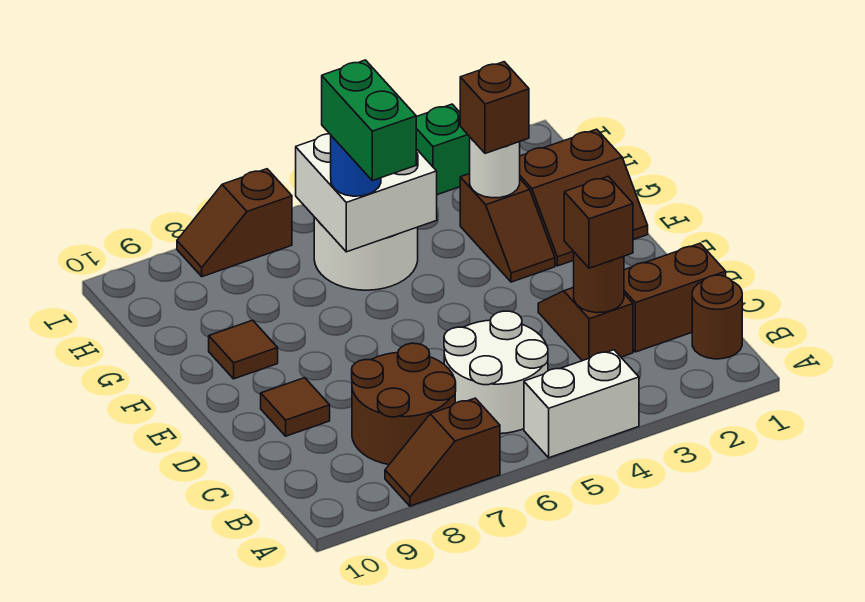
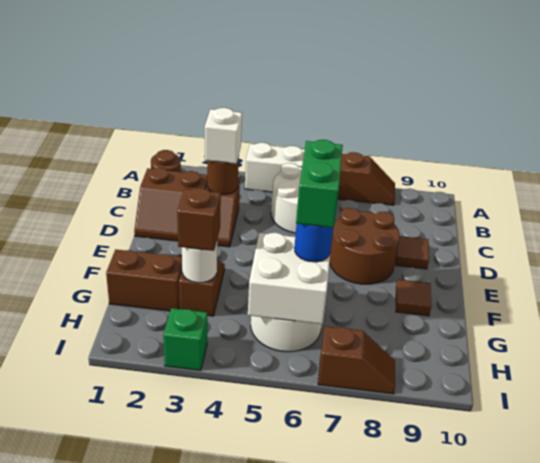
brown round brick B7:C8 level 1 -> brown round brick D7:E8 level 1
brown brick C3 level 3 -> white brick C3 level 3

